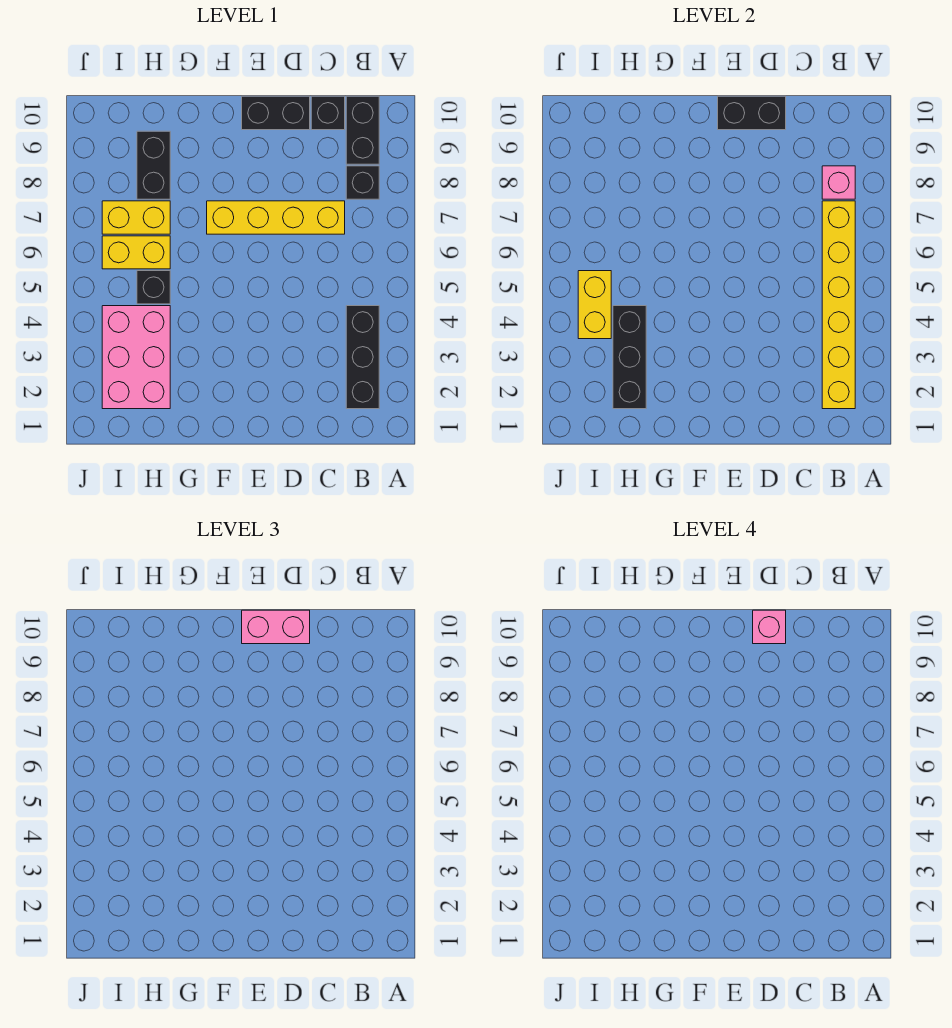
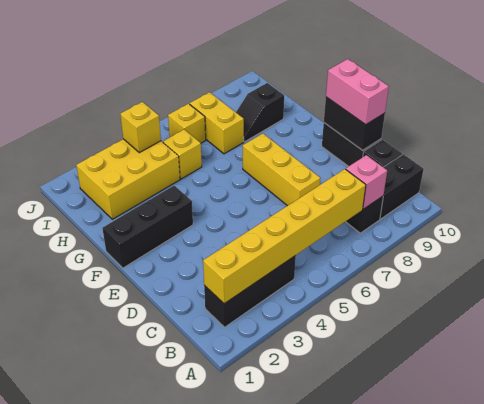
yellow brick C7:F7 level 1 -> yellow brick D7:F7 level 1
pink brick D10 level 4 -> none
pink brick H2:I4 level 1 -> yellow brick H2:I4 level 1
black brick H2:H4 level 2 -> black brick F1:F3 level 1
black brick H5 level 1 -> yellow brick H5 level 1
yellow brick H6:I6 level 1 -> yellow brick I6 level 1
black brick H8:H9 level 1 -> black slope H8:H9 level 1 top 9
yellow brick I4:I5 level 2 -> yellow brick I4 level 2

